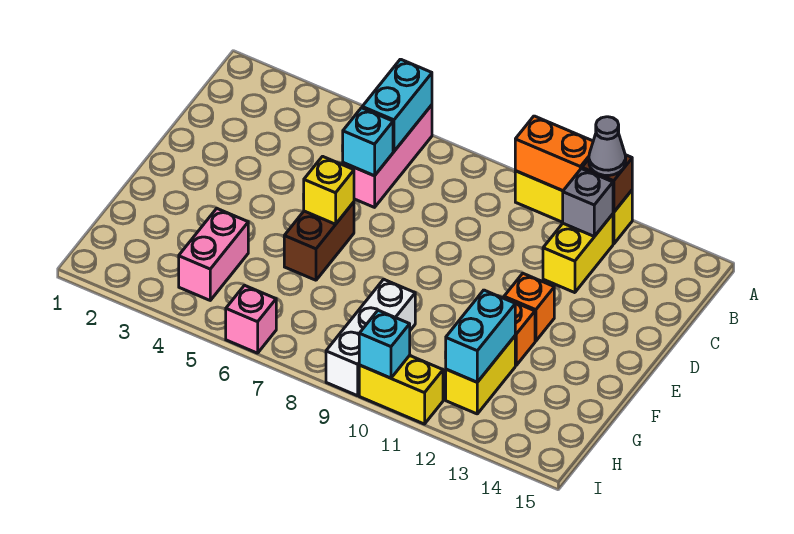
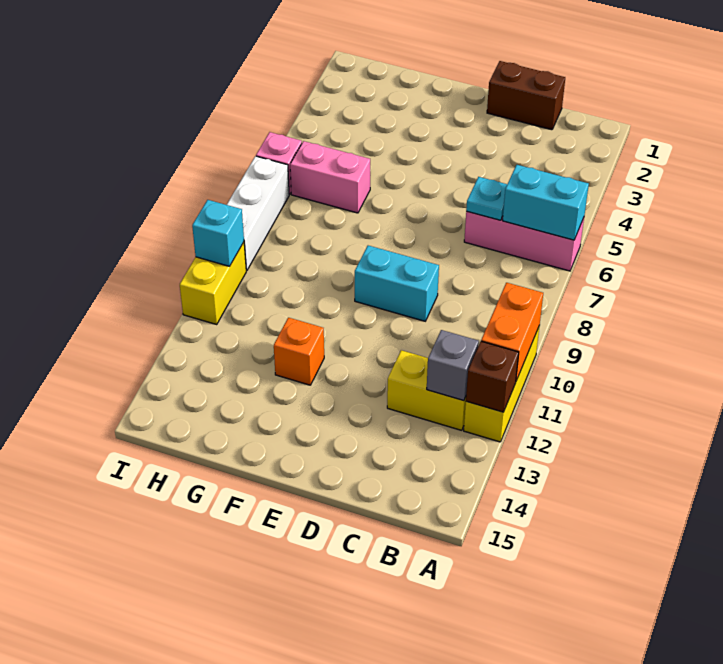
grey cone A12 level 3 -> none
cyan brick C6 level 2 -> cyan plate C6 level 2
brown brick E6:F6 level 1 -> brown brick C1:D1 level 1
yellow brick E6 level 2 -> none
orange brick E12 level 1 -> none
pink brick G4:H4 level 1 -> pink brick G6:H6 level 1
white brick G9:I9 level 1 -> white brick I7:I9 level 1
yellow brick G12:H12 level 1 -> none
cyan brick G12:H12 level 2 -> cyan brick D9:E9 level 1

